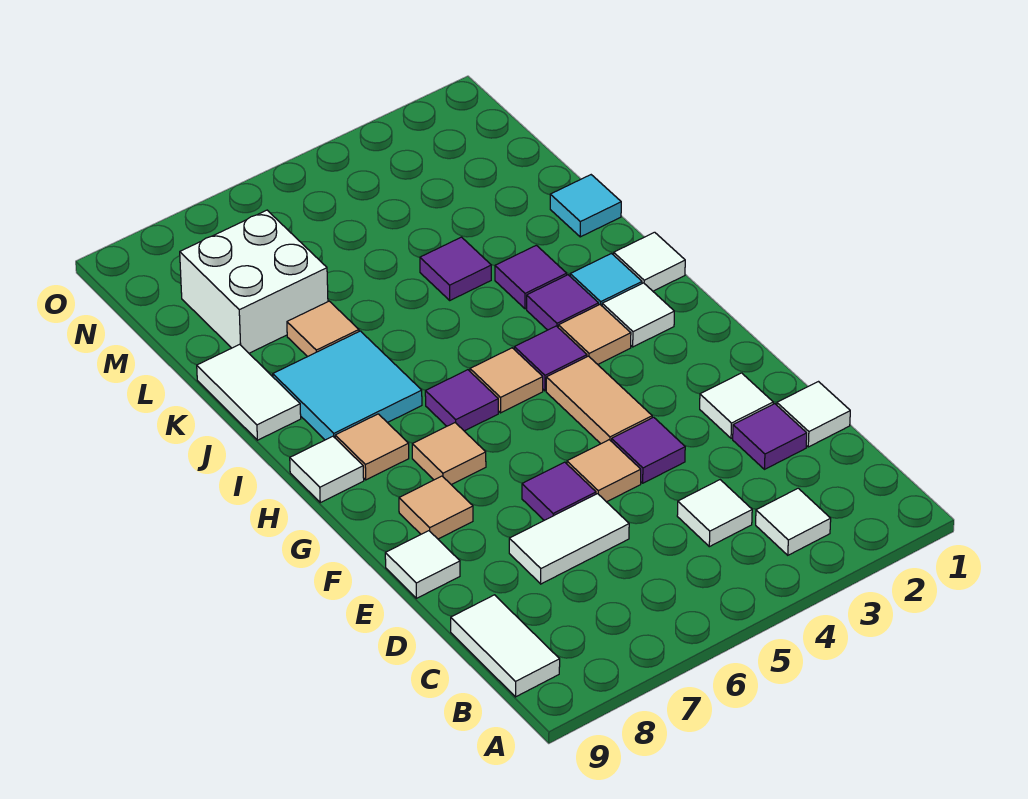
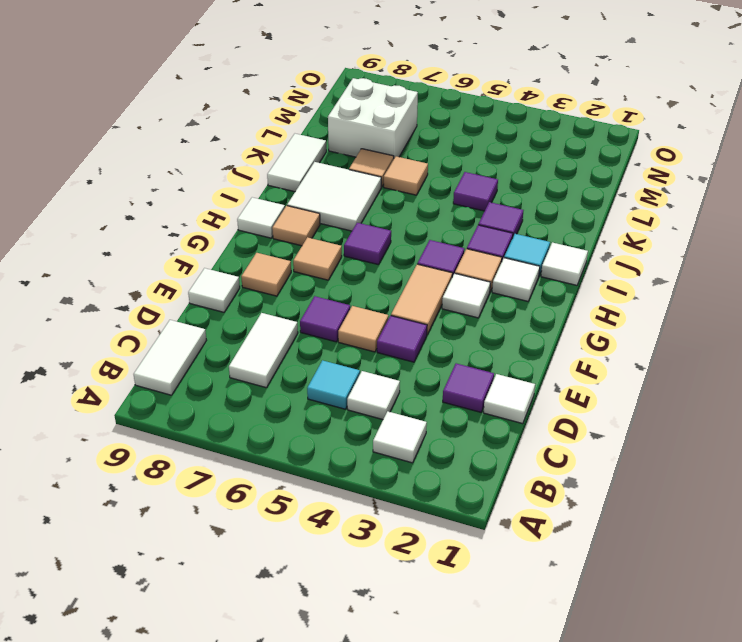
white tile D6:D7 level 1 -> white tile C7:D7 level 1
white tile E2 level 1 -> white tile G3 level 1
tan tile H5 level 1 -> tan tile K6 level 1
cyan tile I7:J8 level 1 -> white tile I7:J8 level 1
cyan tile K1 level 1 -> cyan tile C5 level 1

